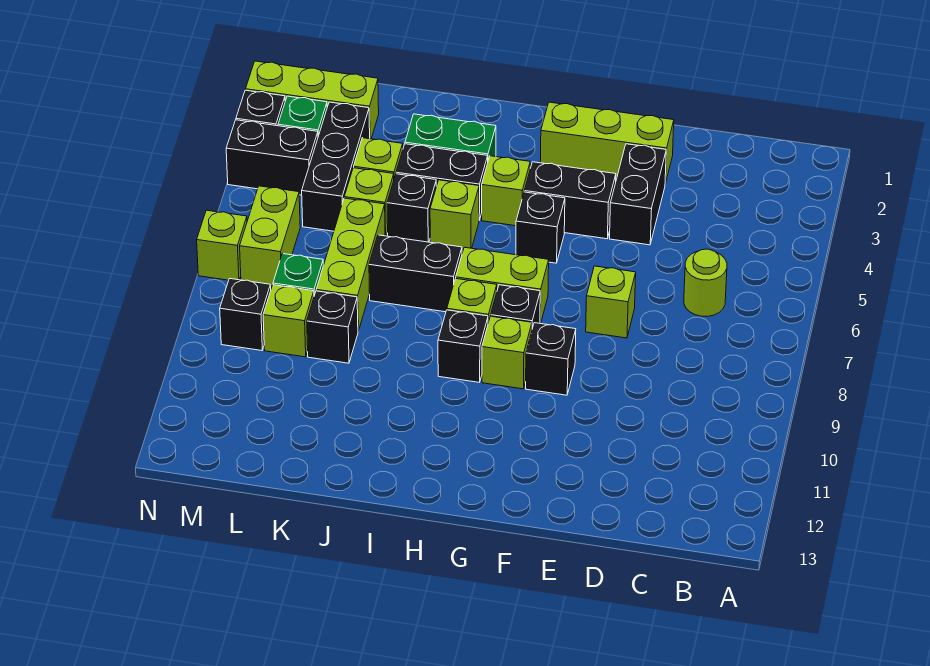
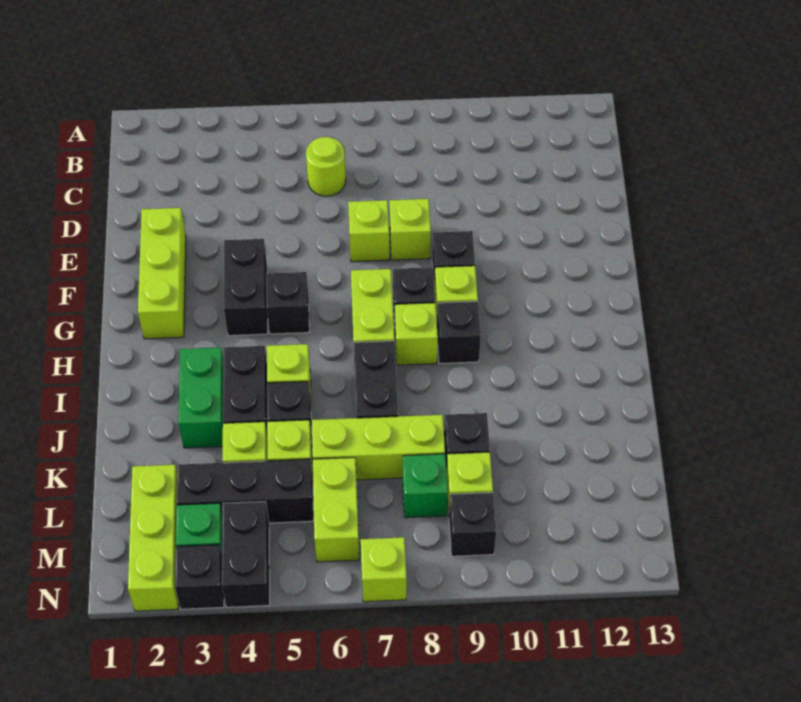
black brick E3:E4 level 1 -> none
lime brick H4 level 1 -> lime brick E8 level 1
lime brick M6:M7 level 1 -> lime brick L6:M6 level 1

